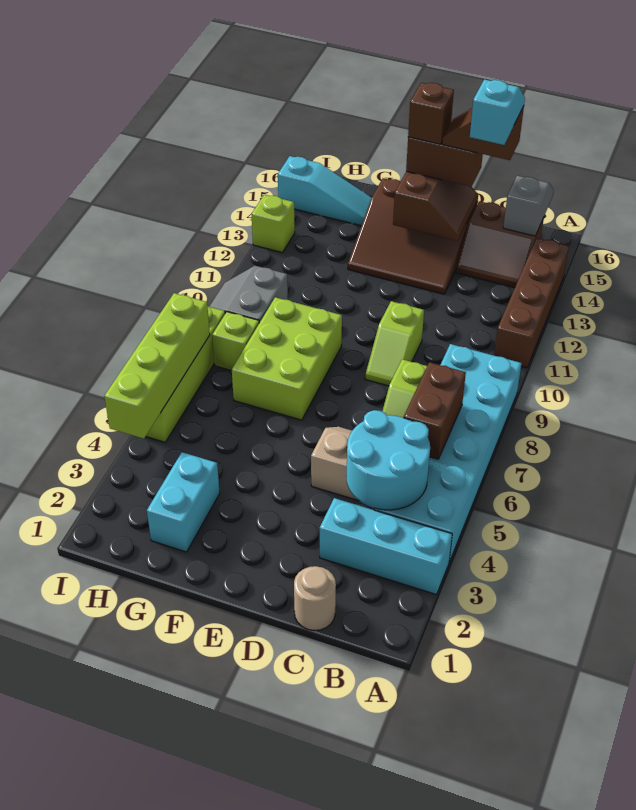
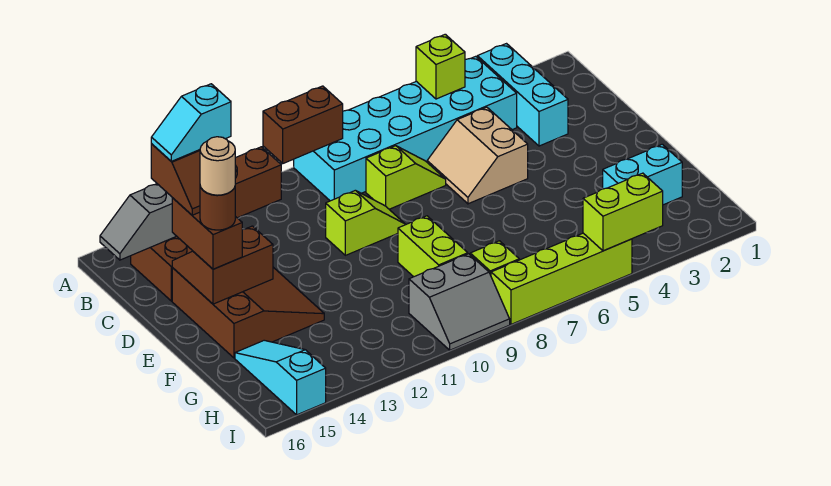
cyan round brick B4:C5 level 2 -> none
brown brick B6:B7 level 2 -> brown brick A9:A10 level 2
tan round brick C1 level 1 -> tan round brick E15 level 5
brown brick E15 level 4 -> brown round brick E15 level 4
lime brick F7:G9 level 1 -> lime brick F9:G9 level 1
lime brick I4:I7 level 2 -> lime brick I4:I5 level 2
lime brick I13 level 1 -> lime brick A5 level 2

